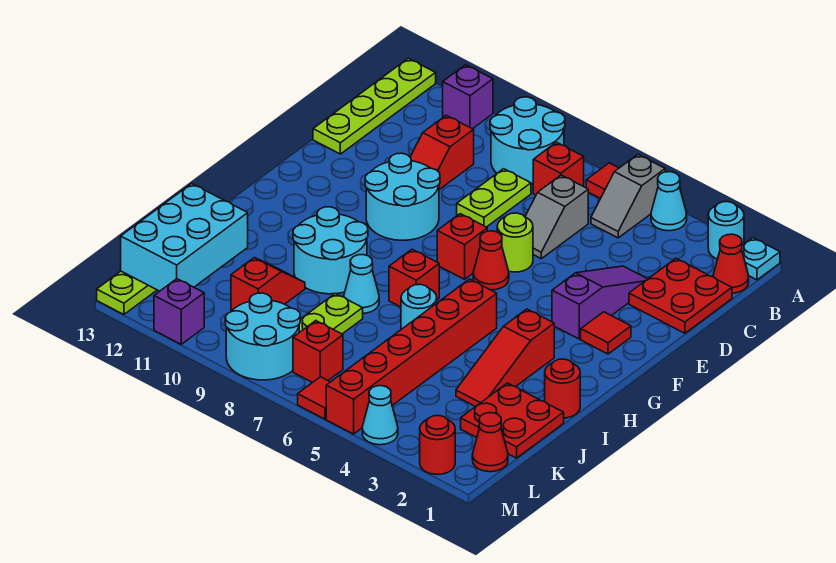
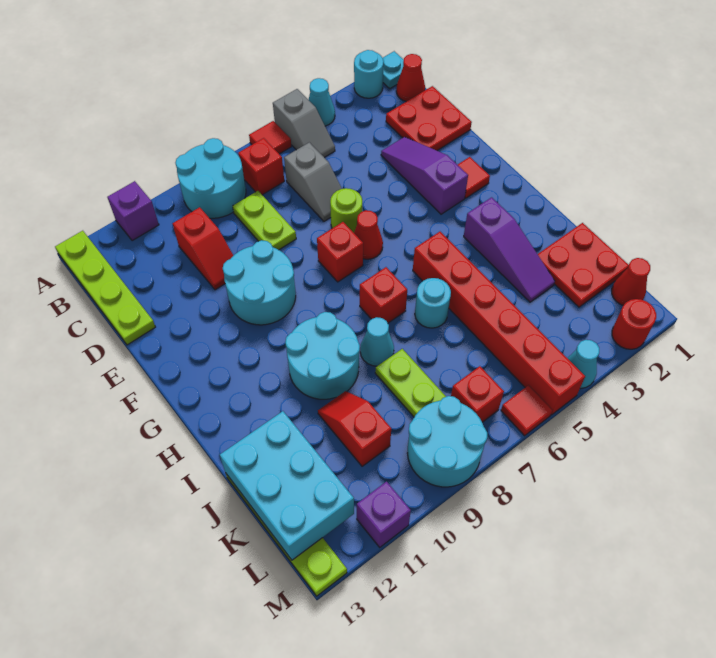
red slope H3:J3 level 1 top H -> purple slope H3:J3 level 1 top H
red round brick I1 level 1 -> none

